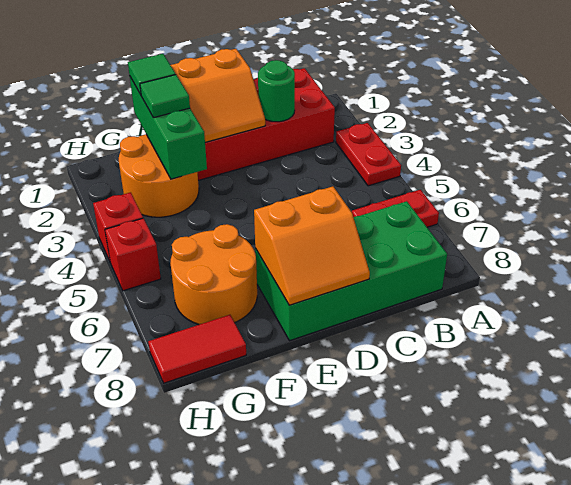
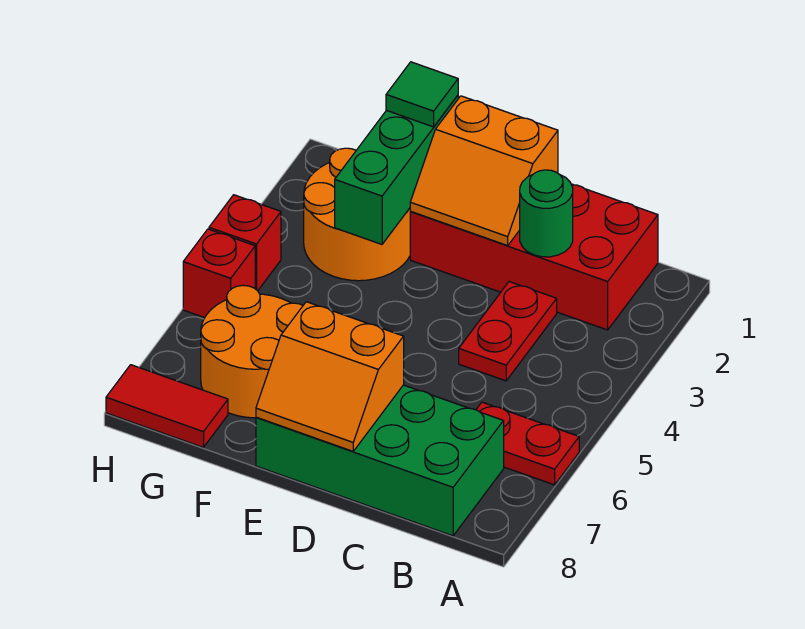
red plate A3:A4 level 1 -> red plate C3:C4 level 1
green tile F2 level 3 -> none

